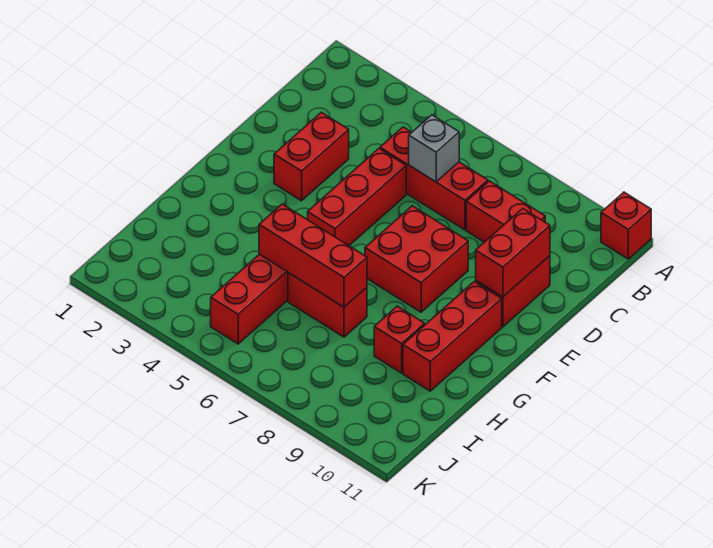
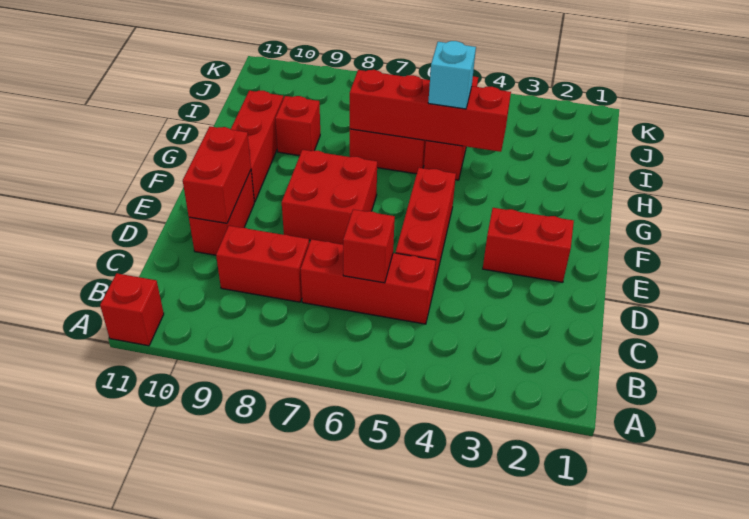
grey brick C6 level 2 -> red brick C6 level 2
red brick D3:E3 level 1 -> red brick E2:E3 level 1
red brick H5:H7 level 2 -> red brick H4:H7 level 2
none -> cyan brick H5 level 3

